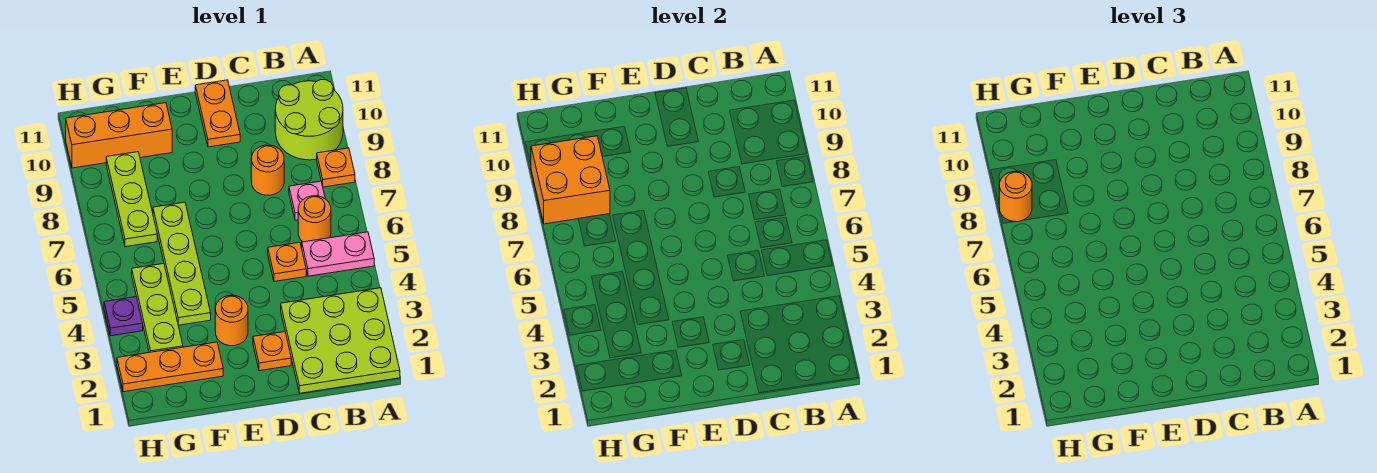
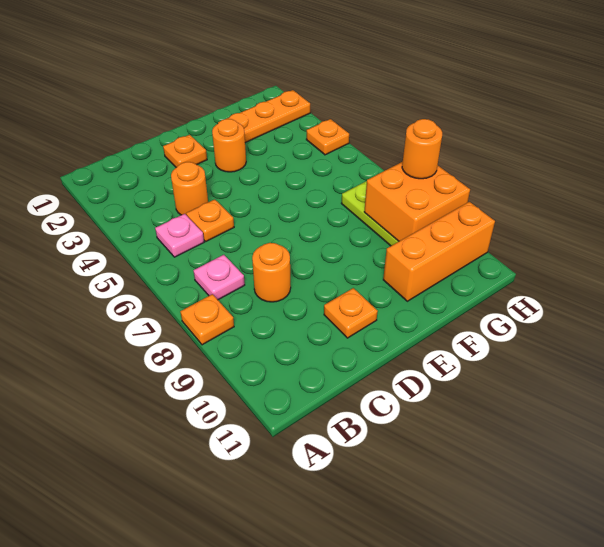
lime plate A1:C3 level 1 -> none
pink plate A5:B5 level 1 -> pink plate B5 level 1
lime round brick A9:B10 level 1 -> none
orange round brick B6 level 1 -> orange round brick C4 level 1
orange plate D10:D11 level 1 -> orange plate D10 level 1
lime plate F4:F7 level 1 -> none
lime plate G3:G5 level 1 -> none
purple plate H4 level 1 -> orange plate H4 level 1

